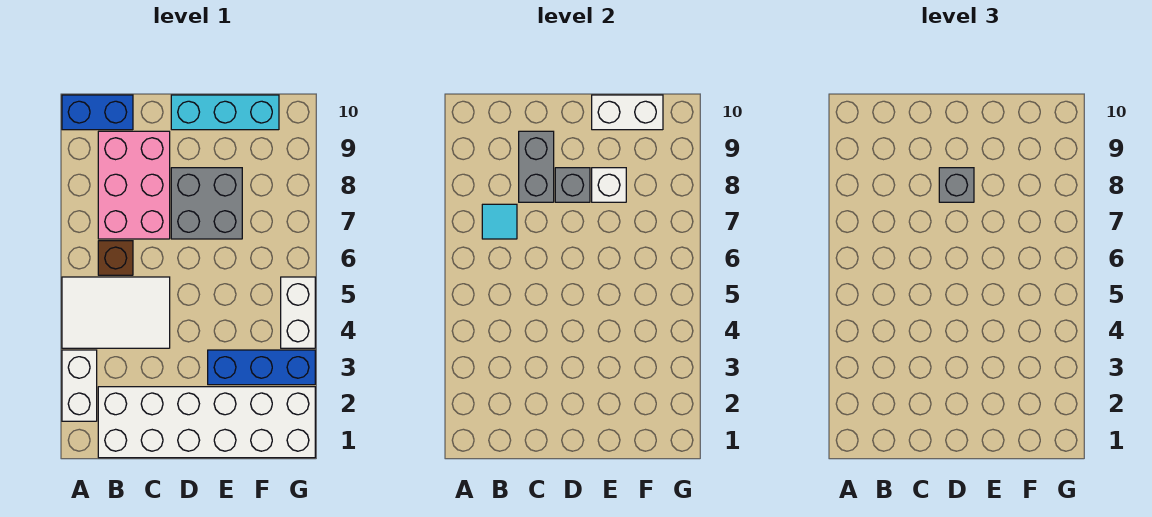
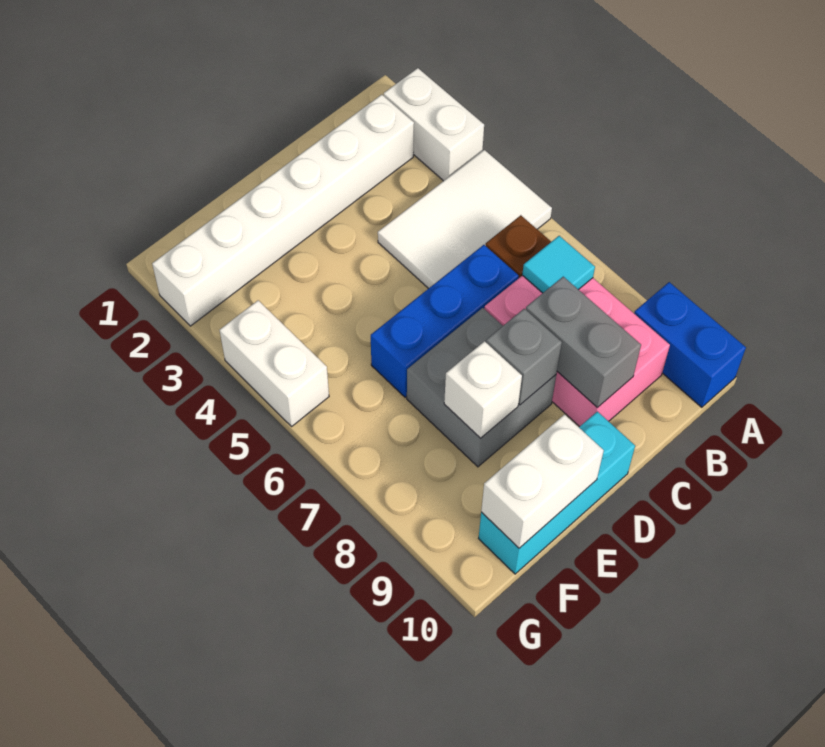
blue brick A10:B10 level 1 -> blue brick A9:A10 level 1
white brick B1:G2 level 1 -> white brick B2:G2 level 1
grey brick D8 level 3 -> none
blue brick E3:G3 level 1 -> blue brick C6:E6 level 1

